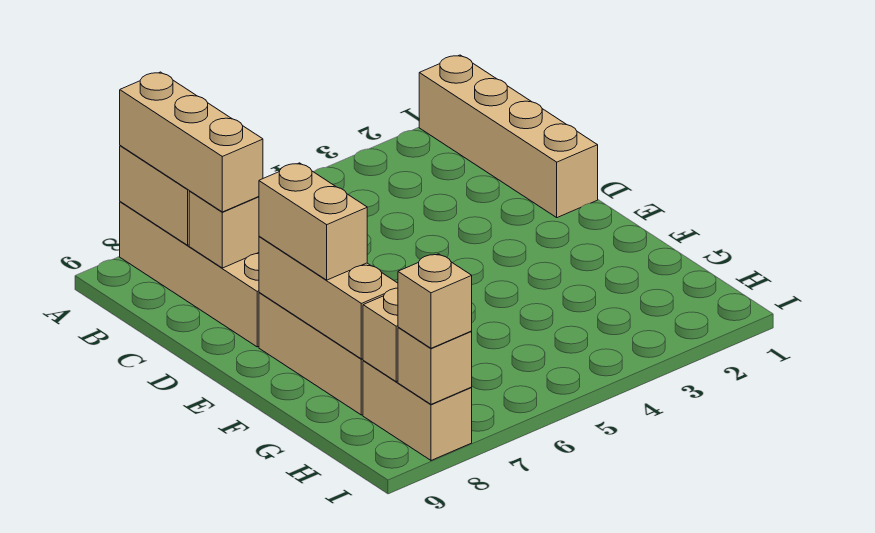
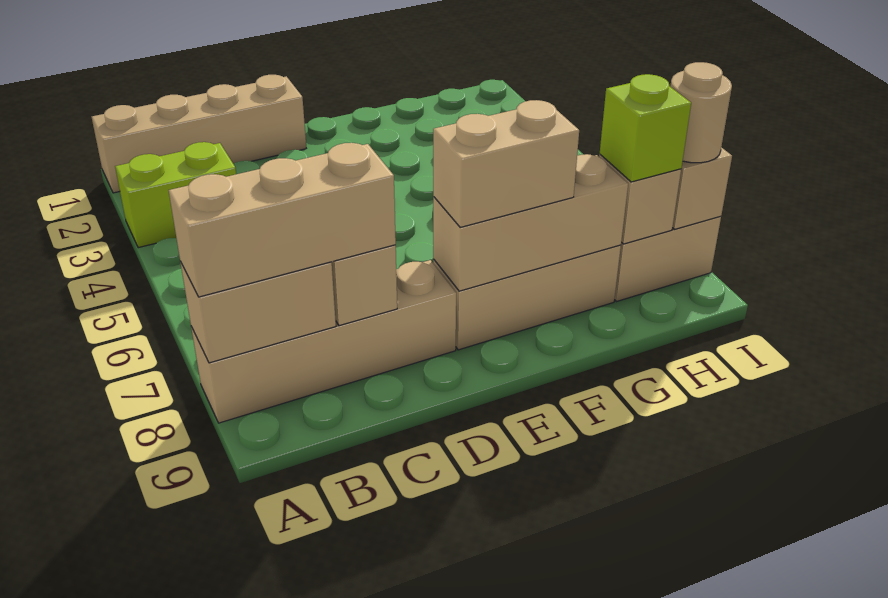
none -> lime brick A3:B3 level 1
none -> lime brick H8 level 3
tan brick I8 level 3 -> tan round brick I8 level 3

